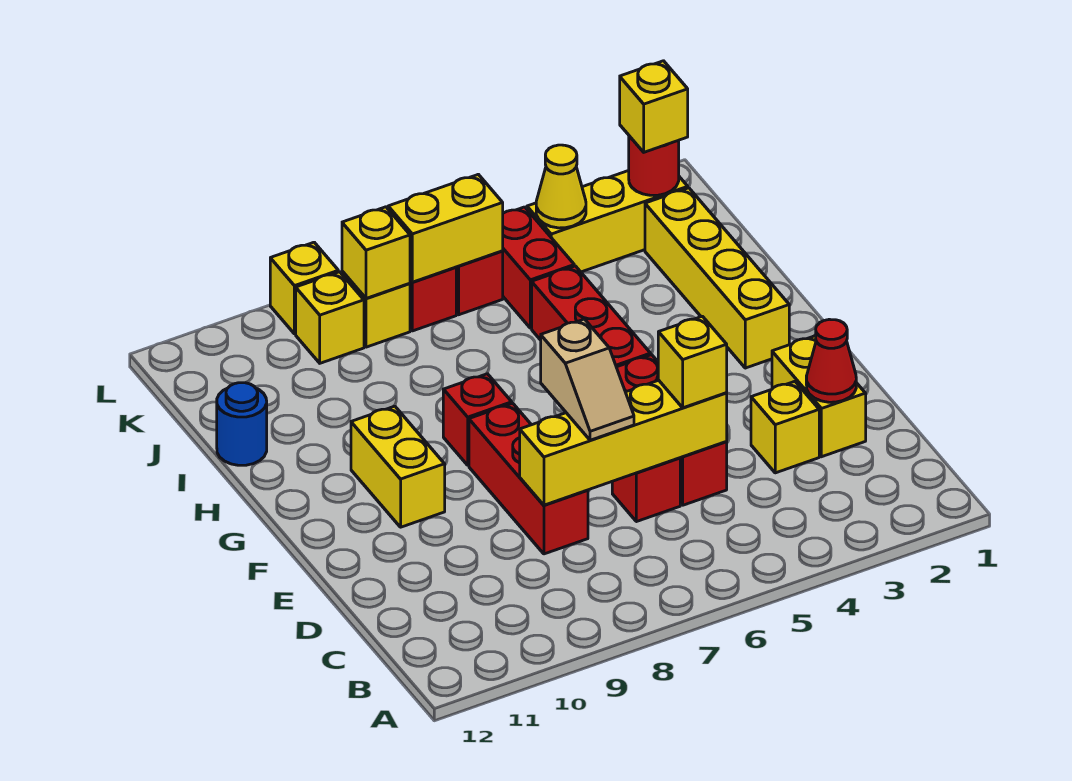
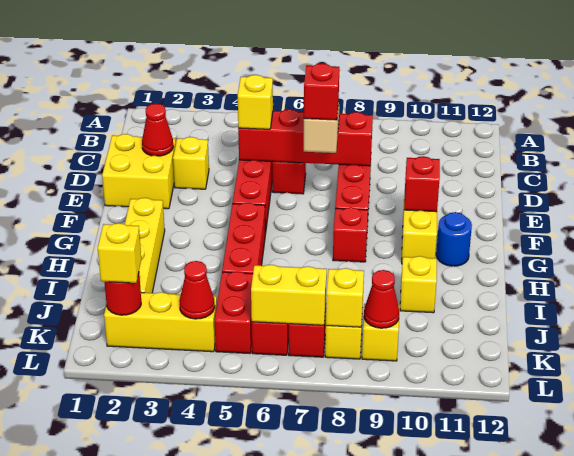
yellow brick D2:E2 level 1 -> yellow brick D1:E2 level 1
yellow brick D5:D8 level 2 -> red brick D5:D8 level 2
none -> red brick E7 level 4
none -> red brick F10 level 2
blue round brick I12 level 1 -> blue round brick G11 level 1
yellow cone K4 level 2 -> red cone K4 level 2
none -> red cone K9 level 2
yellow brick L9 level 1 -> yellow brick I10 level 1

